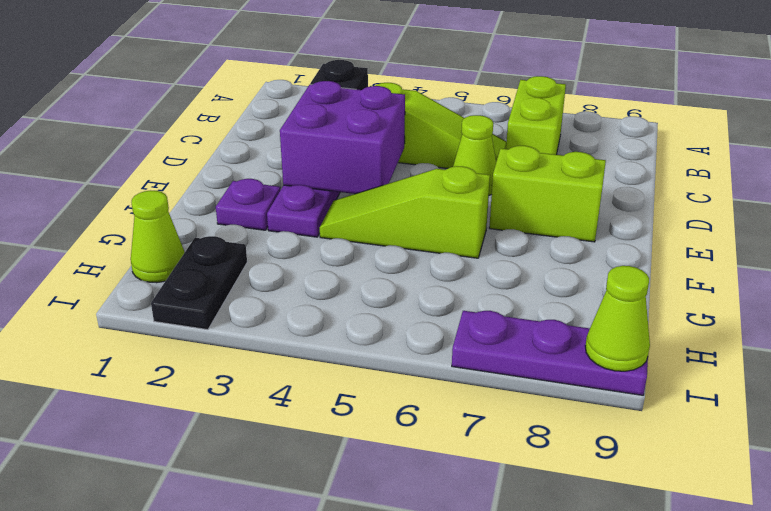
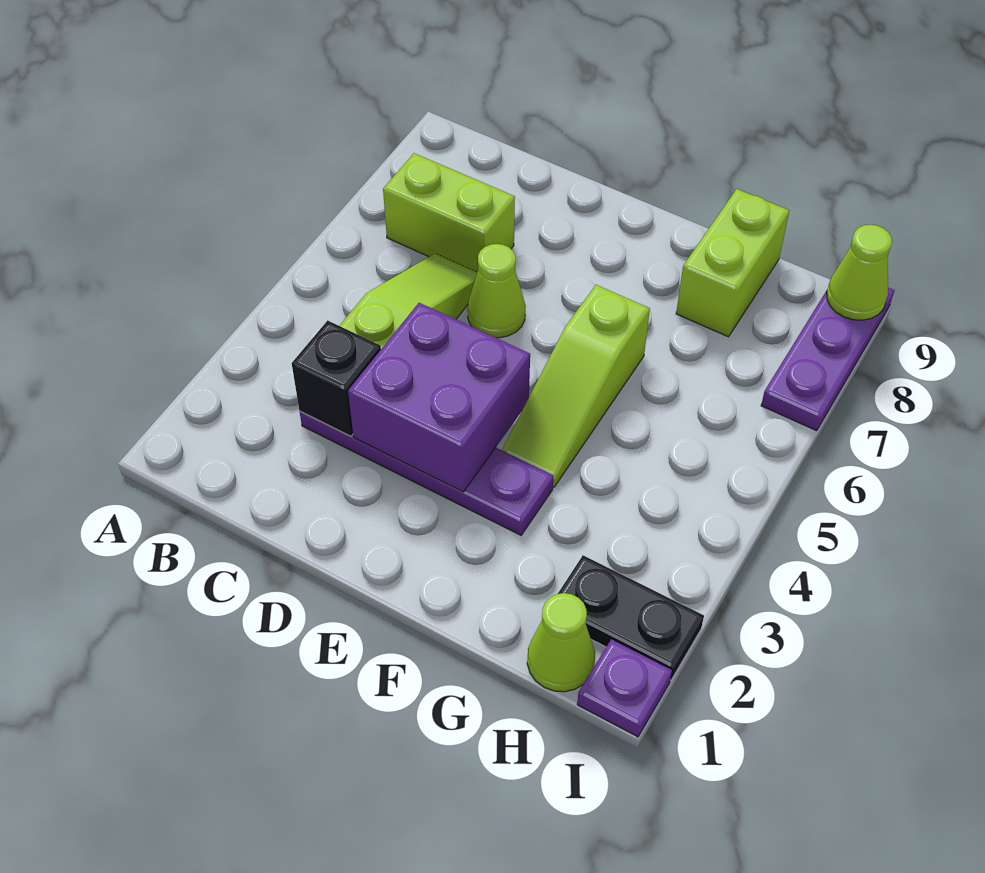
lime brick E7:E8 level 1 -> lime brick G8:G9 level 1
purple plate F2 level 1 -> purple plate I1 level 1

